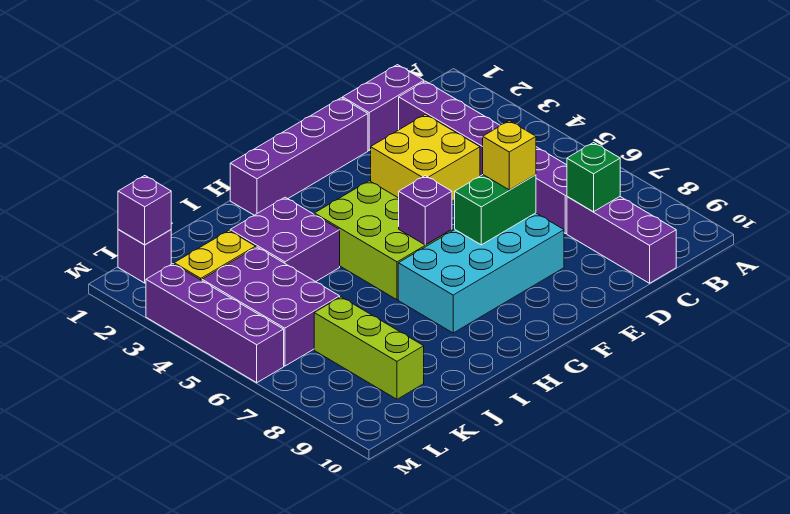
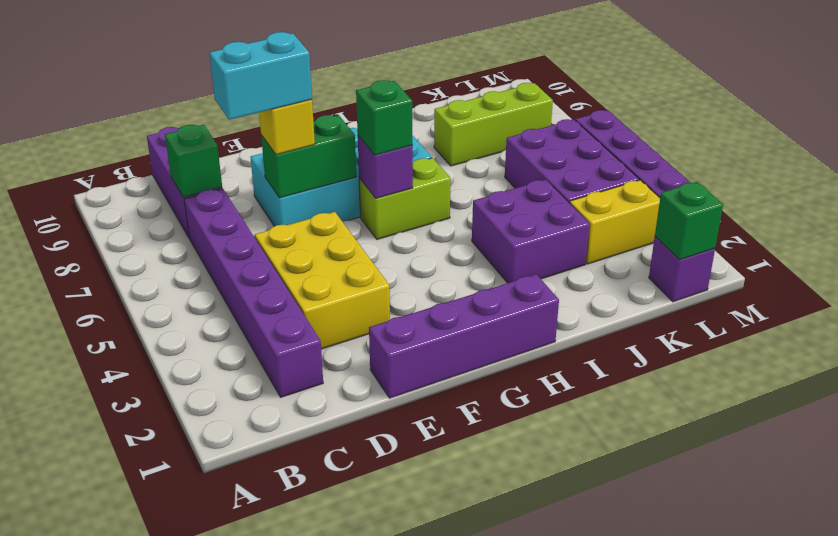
purple brick C1:D1 level 1 -> none
yellow brick D3:E4 level 1 -> yellow brick D3:E5 level 1
none -> cyan brick D7:E7 level 4
lime brick G4:H6 level 1 -> lime brick G6:H6 level 1
none -> green brick G6 level 3
lime brick K7:K9 level 1 -> lime brick J8:L8 level 1
purple brick L1 level 2 -> green brick L1 level 2

